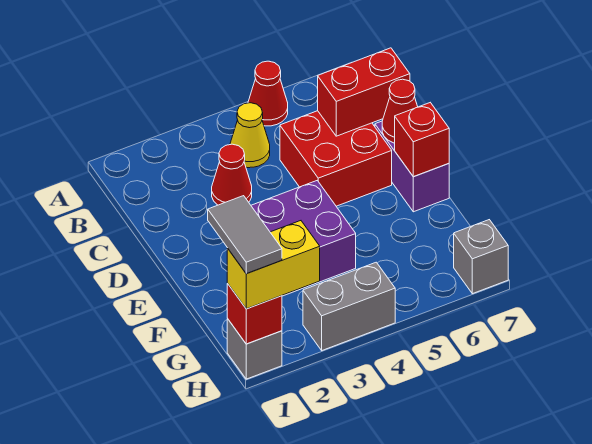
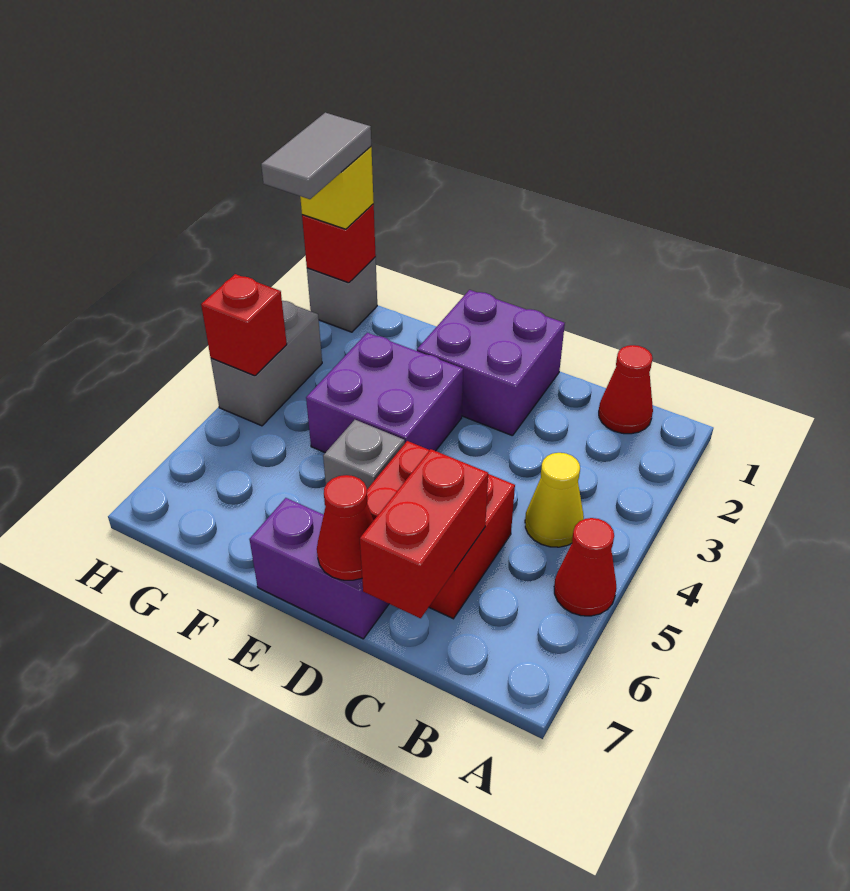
red cone C3 level 1 -> red cone B1 level 1
none -> purple brick D1:E2 level 1
red brick E7 level 2 -> red brick H4 level 2
grey tile G1:H1 level 4 -> grey tile H1:H2 level 4
yellow brick H1:H2 level 3 -> yellow brick H1 level 3
grey brick H7 level 1 -> grey brick E5 level 1

